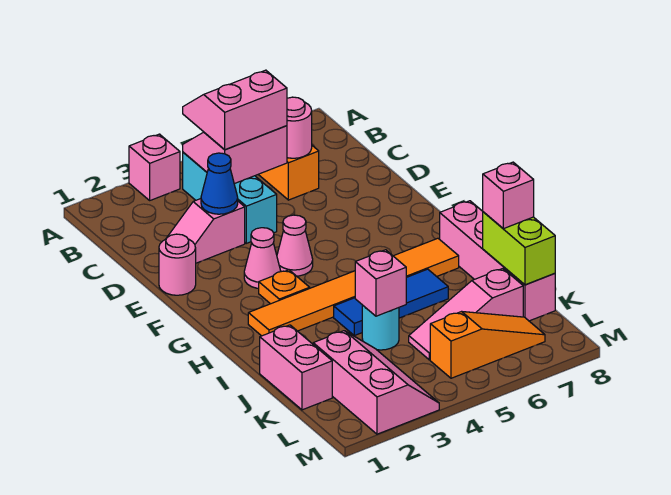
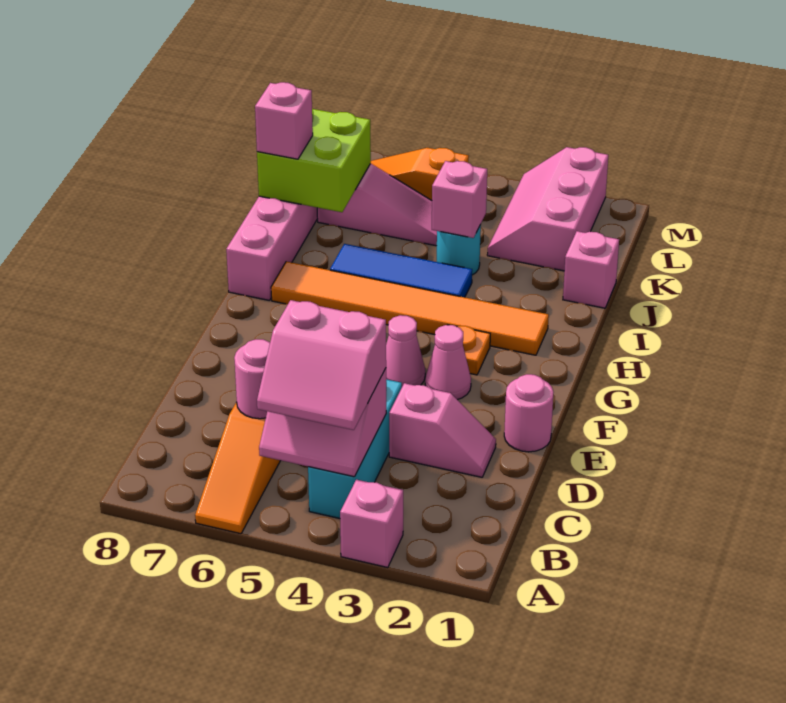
blue cone D3 level 2 -> none
pink brick J1:K1 level 1 -> pink brick J1 level 1
lime brick J8:K8 level 2 -> lime brick J7:K8 level 2

